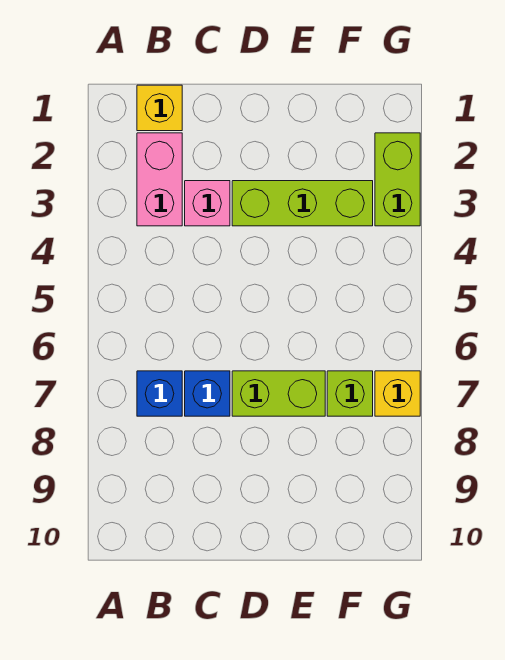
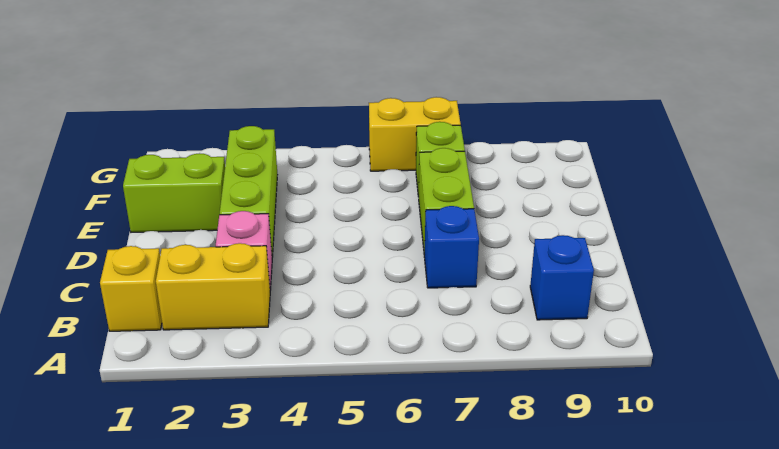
pink brick B2:B3 level 1 -> yellow brick B2:B3 level 1
blue brick B7 level 1 -> blue brick B9 level 1
lime brick G2:G3 level 1 -> lime brick E1:E2 level 1
yellow brick G7 level 1 -> yellow brick G6:G7 level 1

